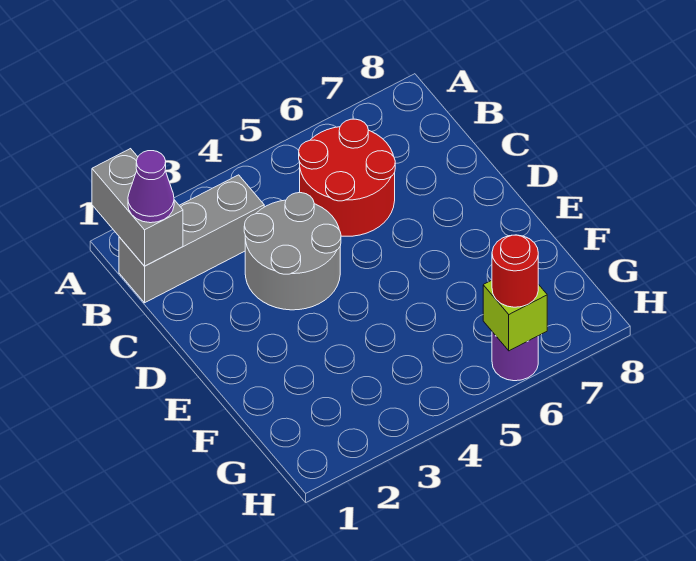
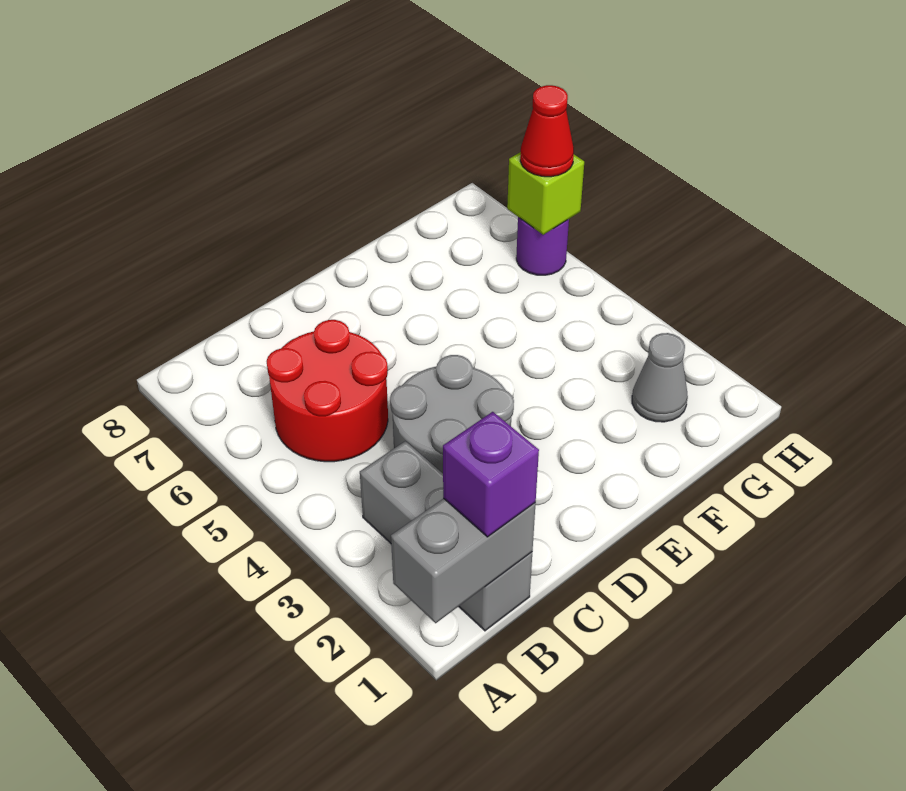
purple cone B1 level 3 -> purple brick B1 level 3
none -> grey cone G2 level 1
red round brick H6 level 3 -> red cone H6 level 3

